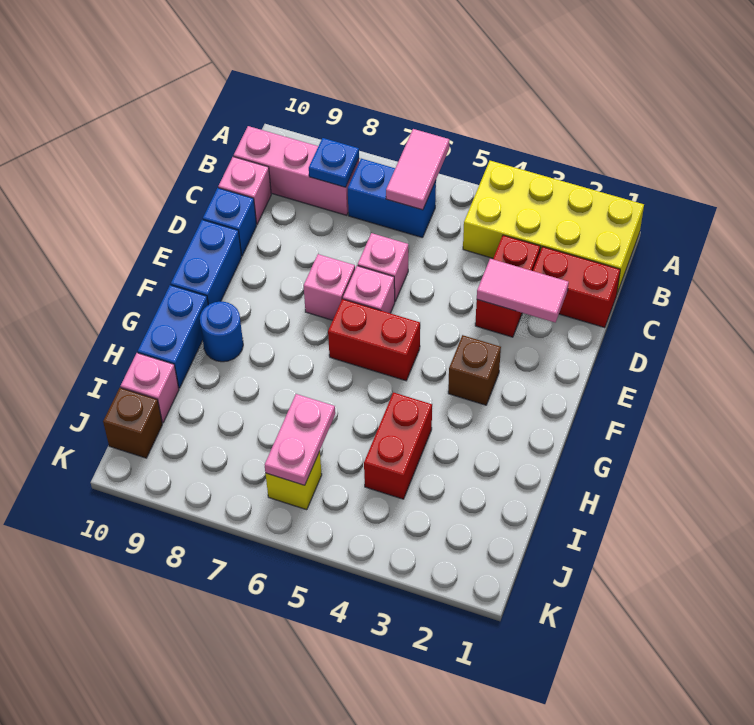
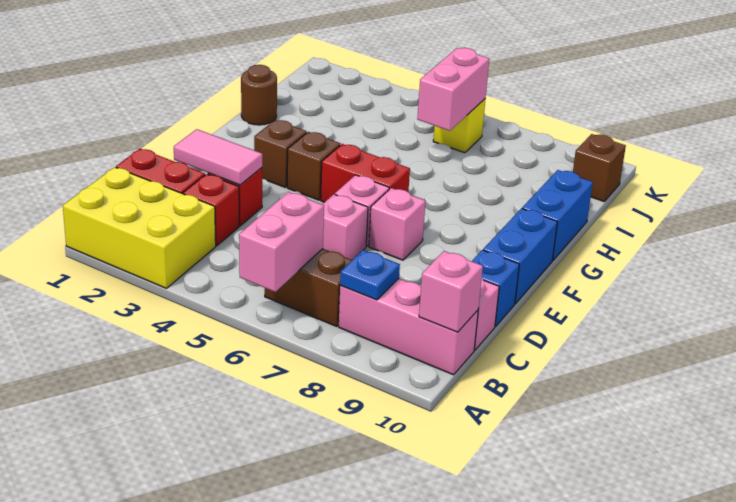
yellow brick A1:B4 level 1 -> yellow brick A1:B3 level 1
pink tile A6:B6 level 2 -> pink brick A6:B6 level 2
blue brick B6:B7 level 1 -> brown brick B6:B7 level 1
none -> brown brick F4 level 1
blue round brick G9 level 1 -> none
none -> brown round brick H1 level 1
red brick H4:I4 level 1 -> none
pink plate I6:J6 level 2 -> pink brick I6:J6 level 2
pink brick I10 level 1 -> pink brick B10 level 2

